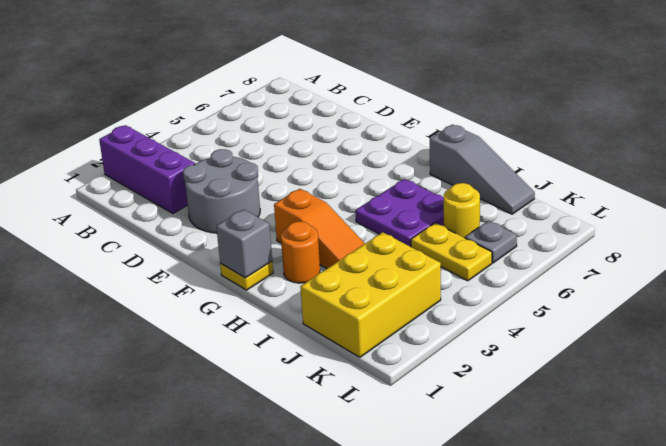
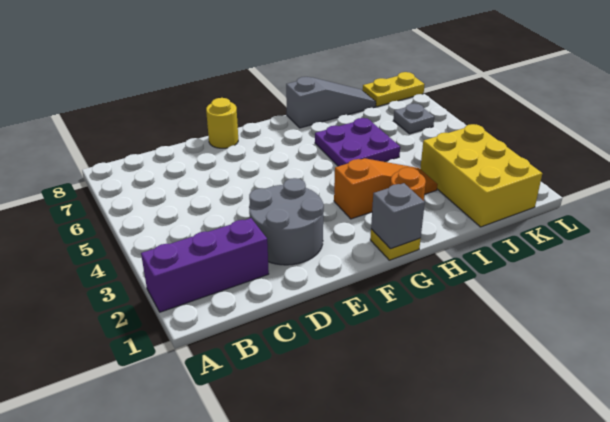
yellow plate J5:K5 level 1 -> yellow plate K8:L8 level 1
yellow round brick J6 level 1 -> yellow round brick E8 level 1

